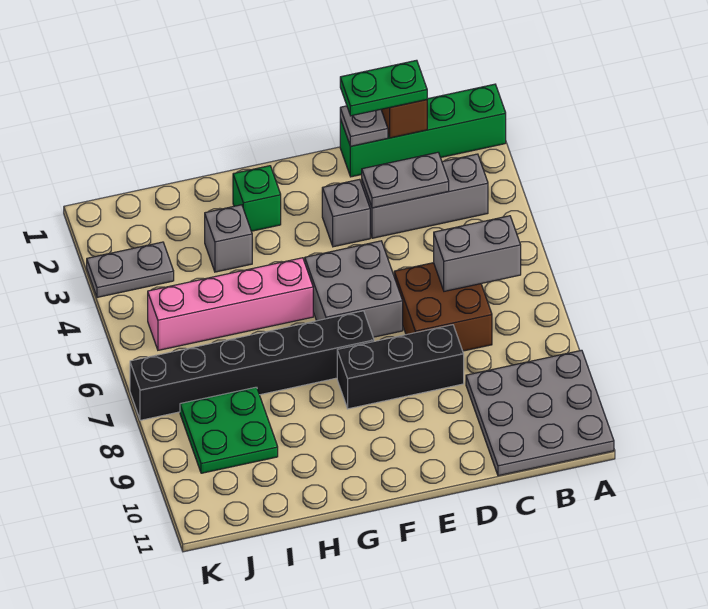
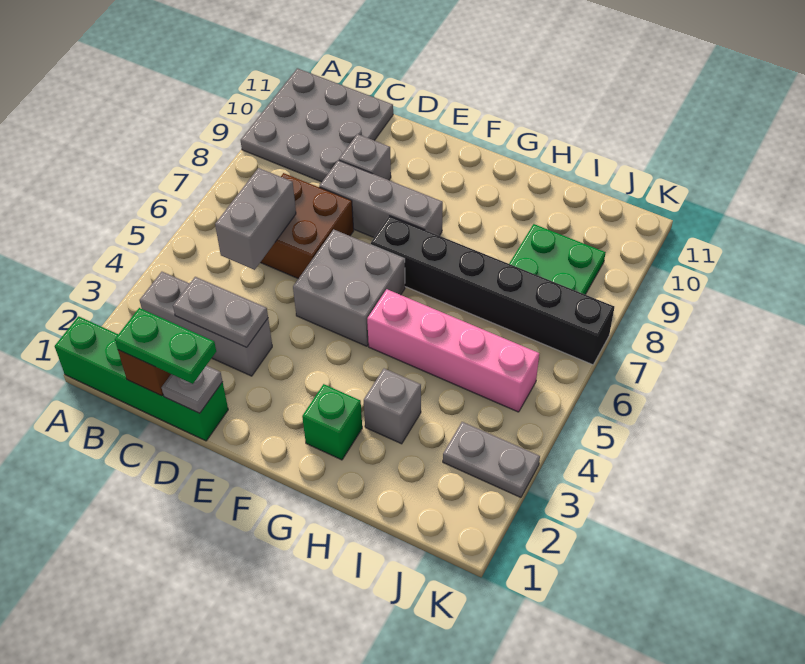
grey brick B6:C6 level 2 -> grey brick C5:C6 level 2
black brick D8:F8 level 1 -> grey brick D8:F8 level 1
grey brick E3 level 1 -> grey brick D9 level 1

